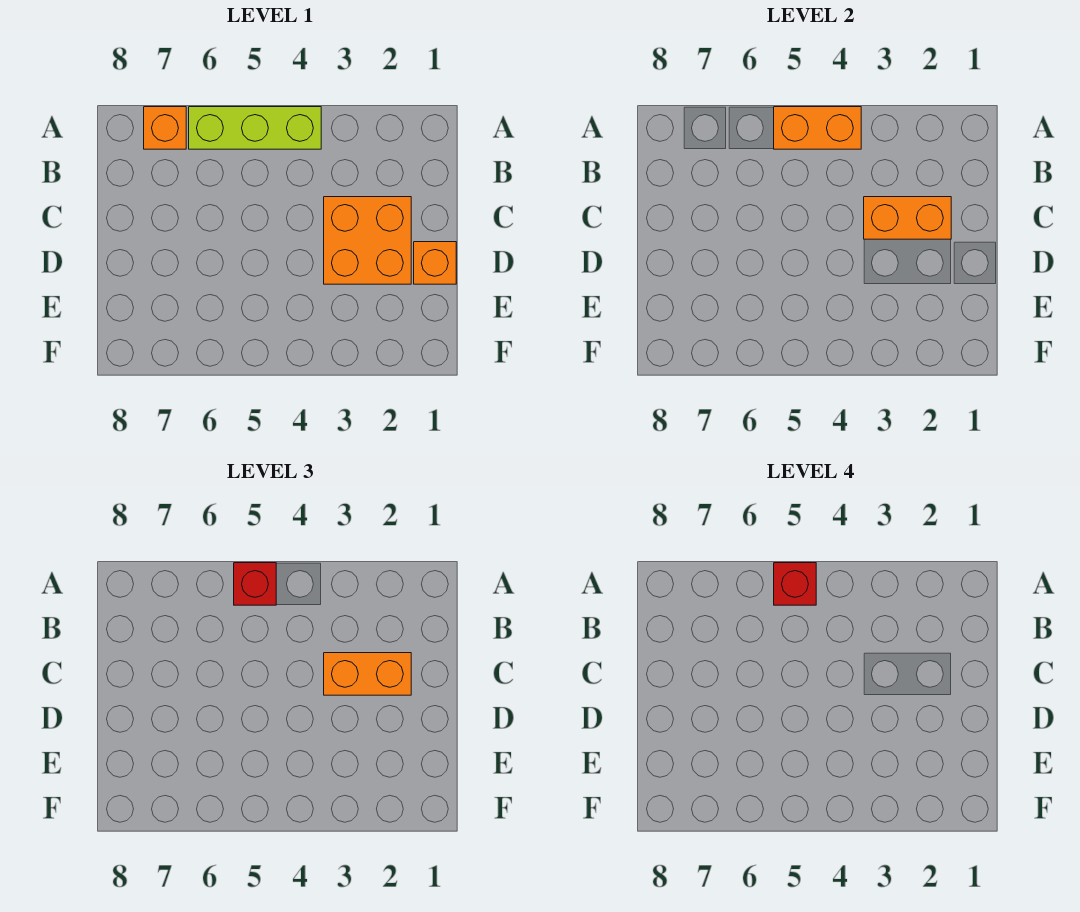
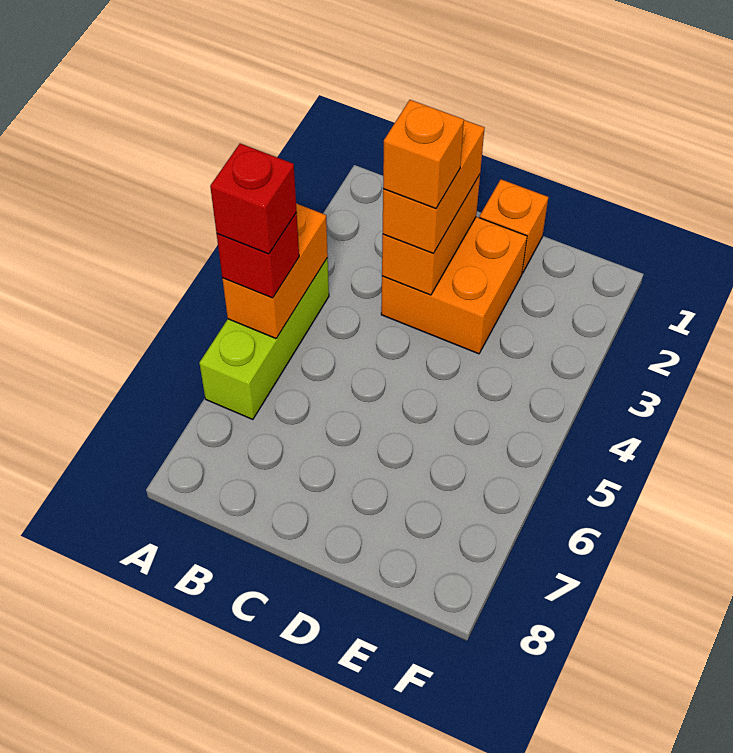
orange brick A7 level 1 -> orange brick C3 level 4

